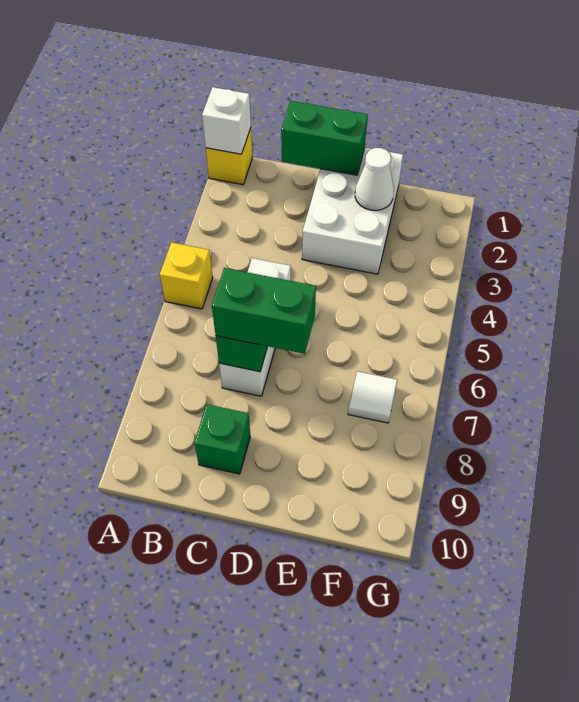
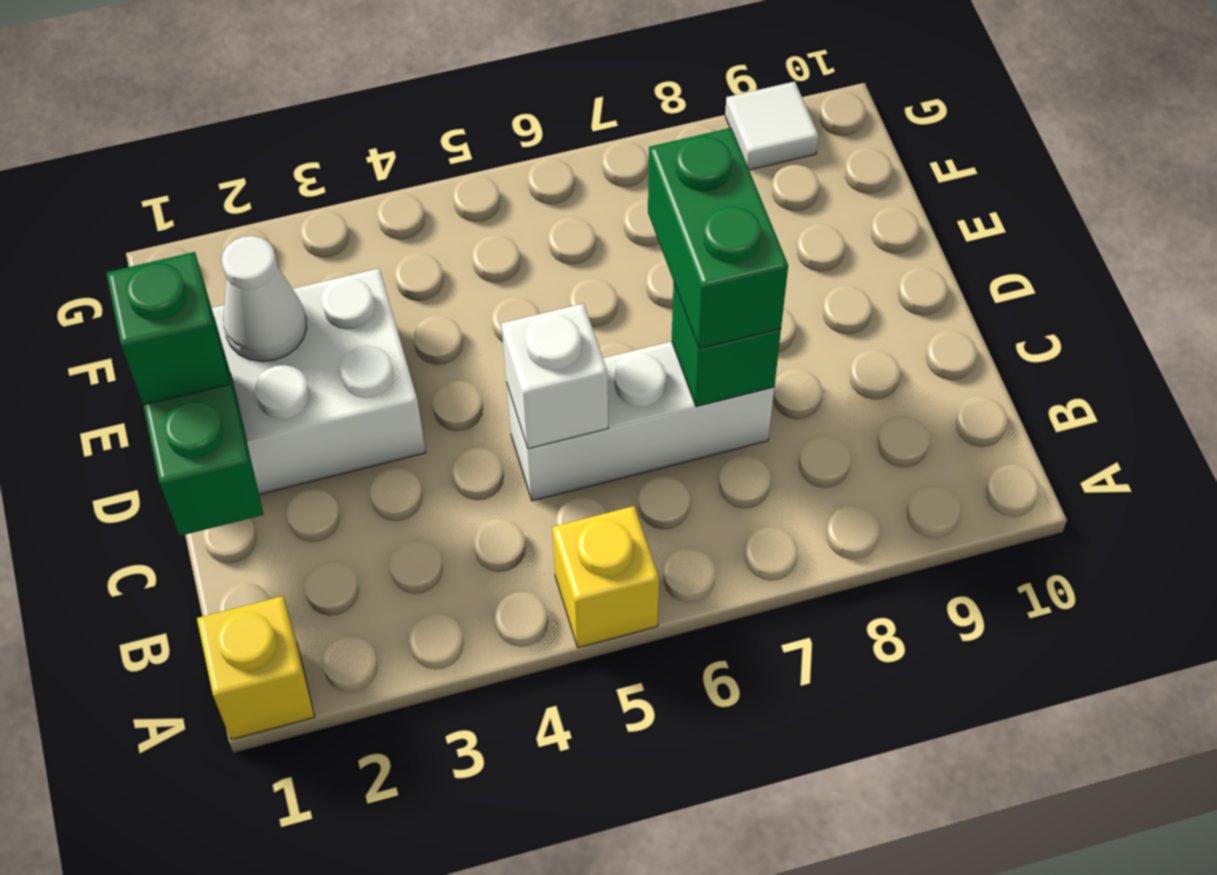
white brick A1 level 2 -> white brick C5 level 2
green brick C9 level 1 -> green brick D1 level 3
white tile F7 level 1 -> white tile G9 level 1

